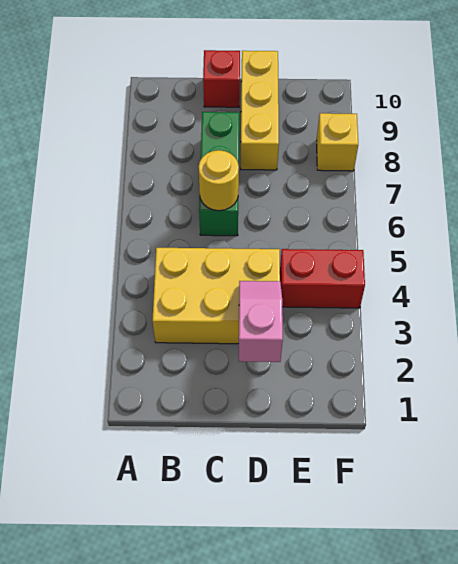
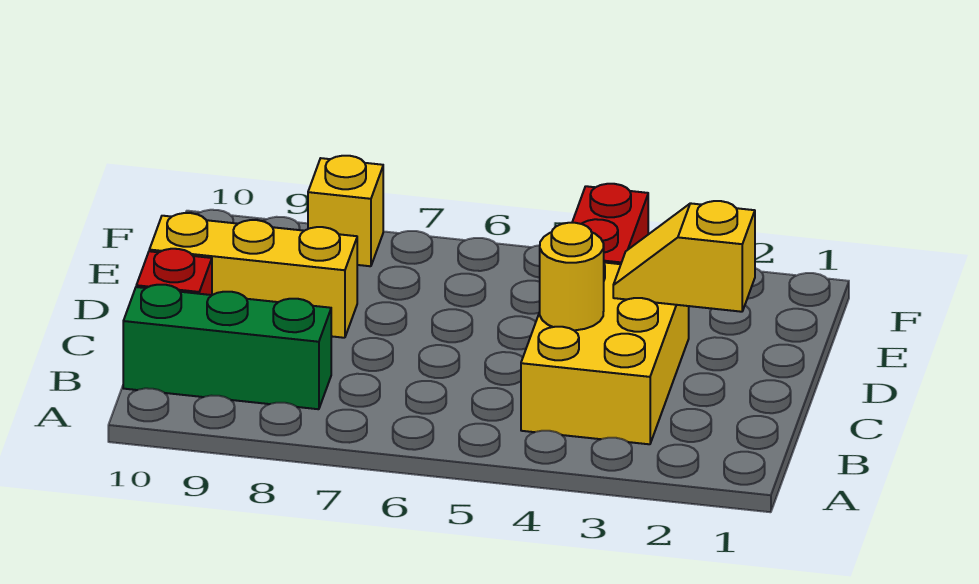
green brick C6:C8 level 1 -> green brick B8:B10 level 1
yellow round brick C6 level 2 -> yellow round brick C4 level 2
pink slope D2:D3 level 2 top 2 -> yellow slope D2:D3 level 2 top 2

